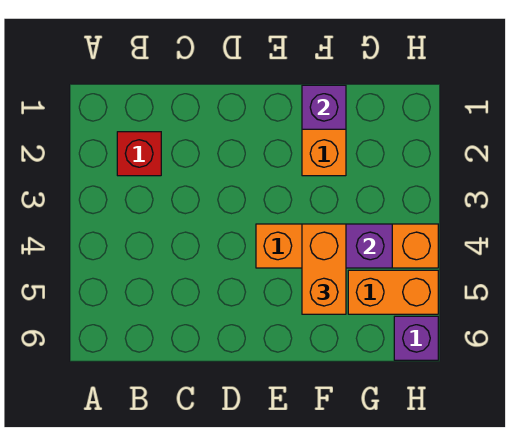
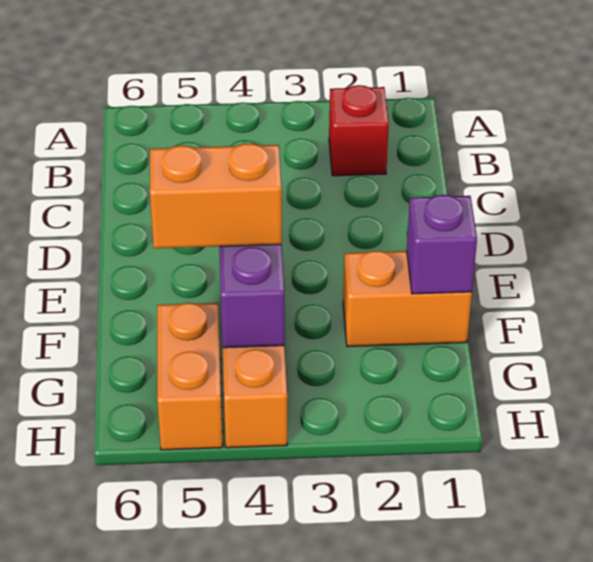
purple brick H6 level 1 -> none

